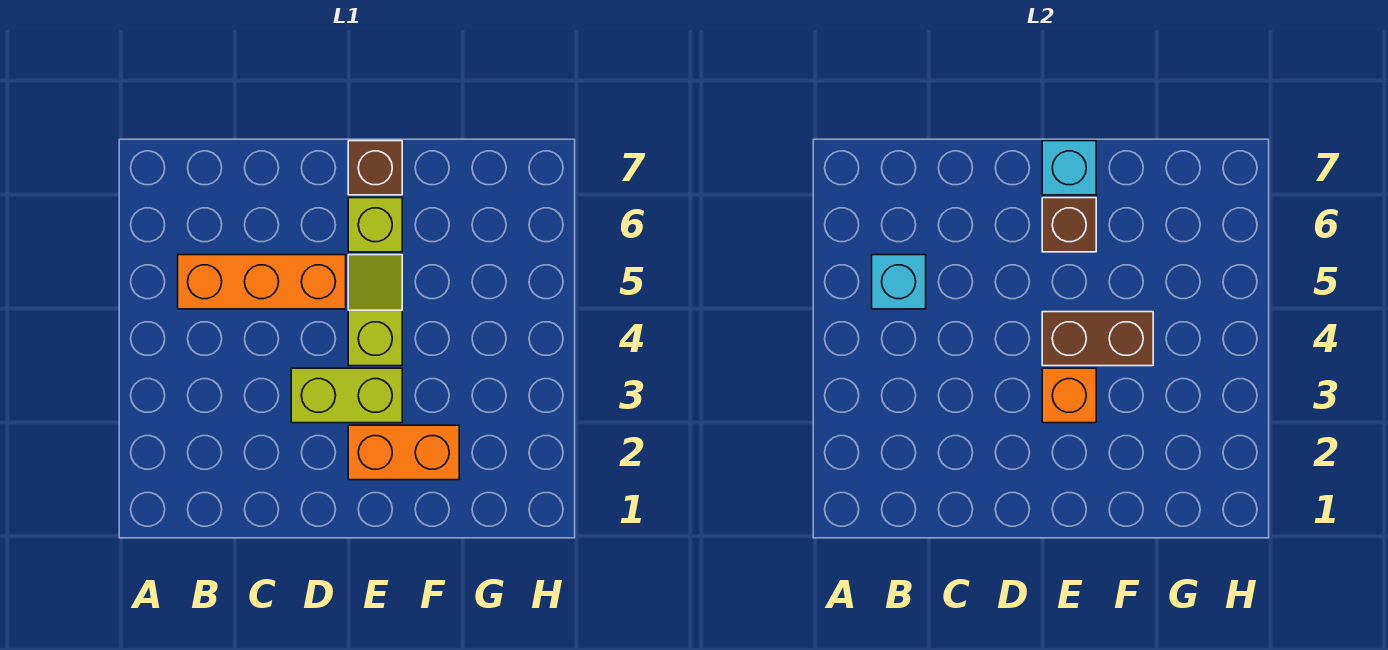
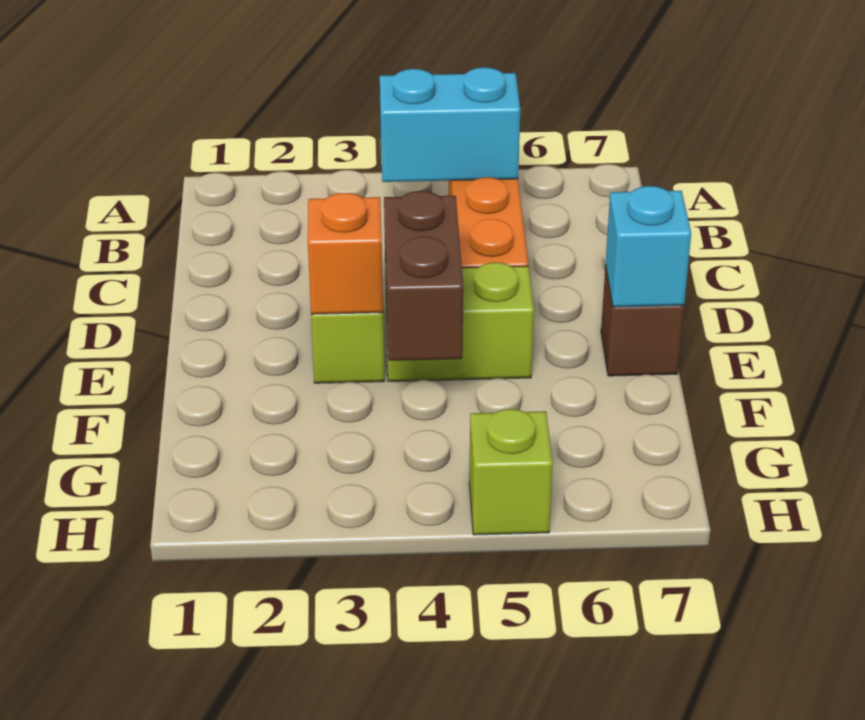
cyan brick B5 level 2 -> cyan brick B4:B5 level 2
orange brick E2:F2 level 1 -> none
lime slope E4:E5 level 1 top 4 -> lime brick E4:E5 level 1
lime brick E6 level 1 -> lime brick H5 level 1
brown brick E6 level 2 -> none

